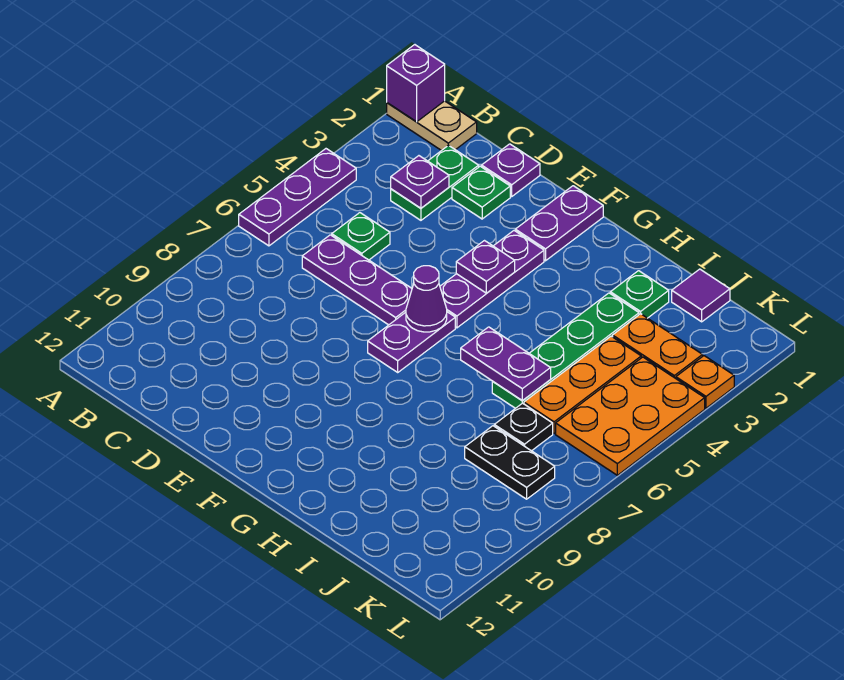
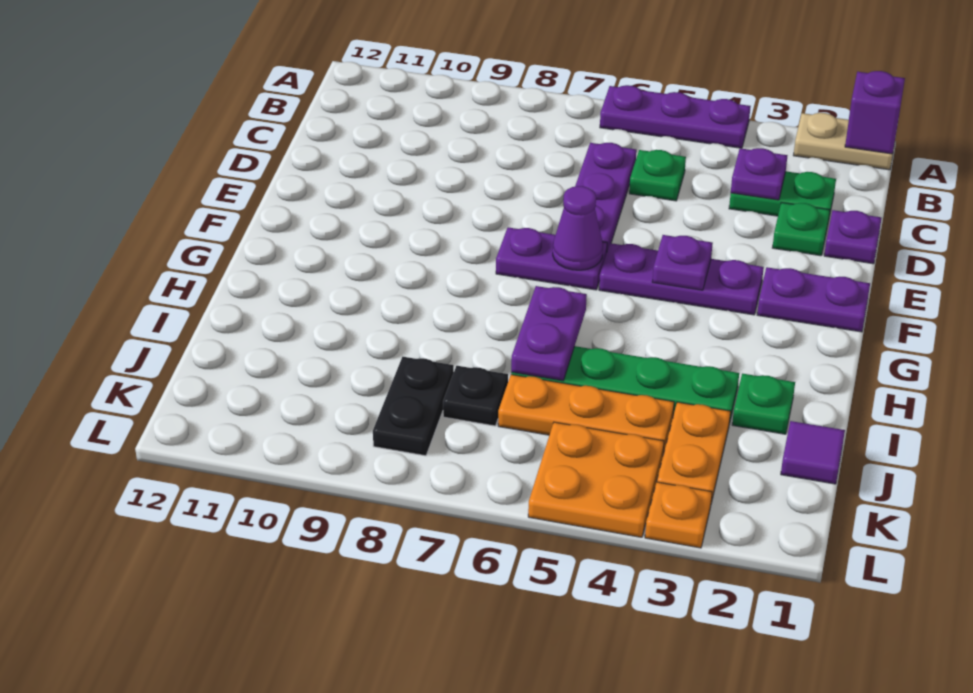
tan plate A1:B1 level 1 -> tan plate A1:A2 level 1
orange plate K4:L6 level 1 -> orange plate K4:L5 level 1

